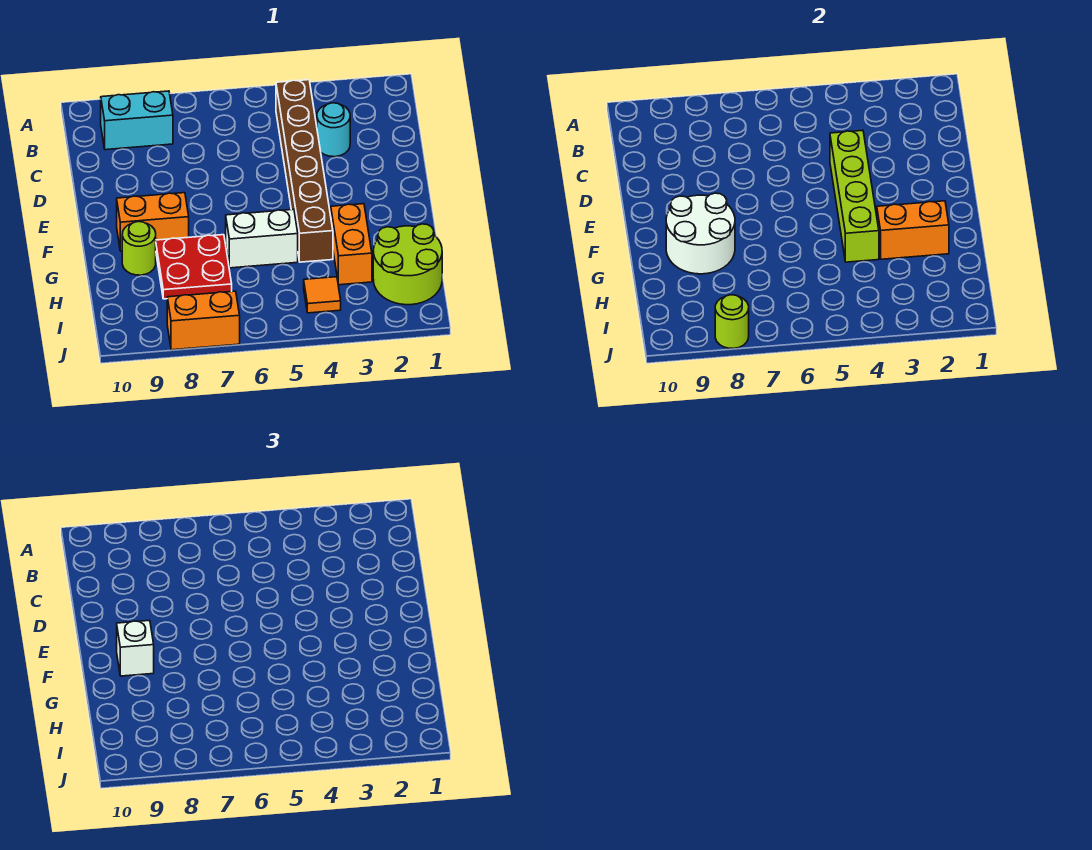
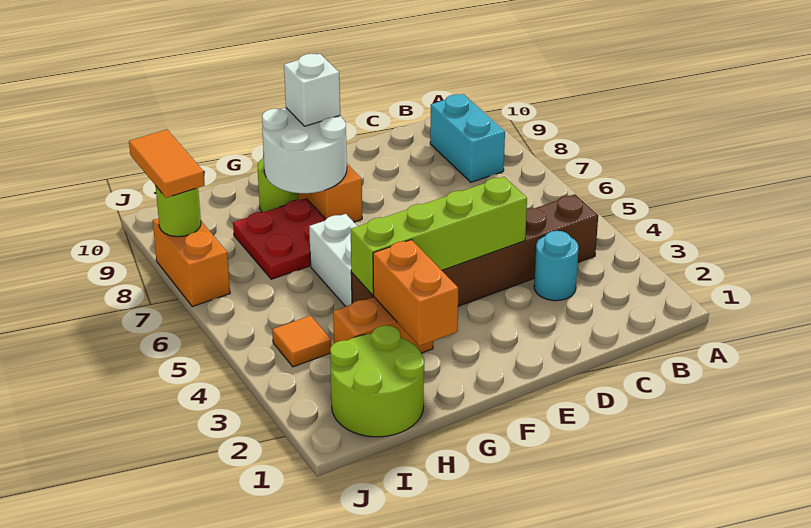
none -> orange tile J8:J9 level 3

